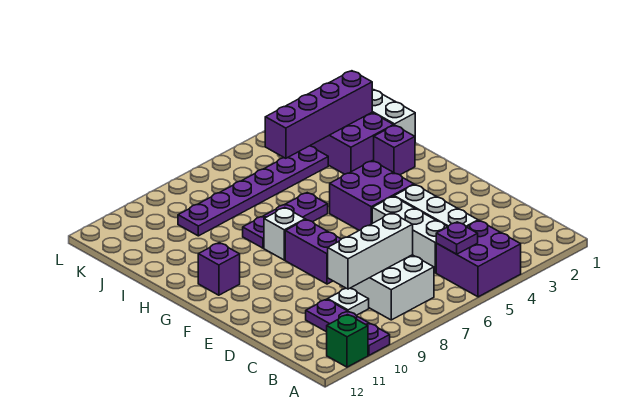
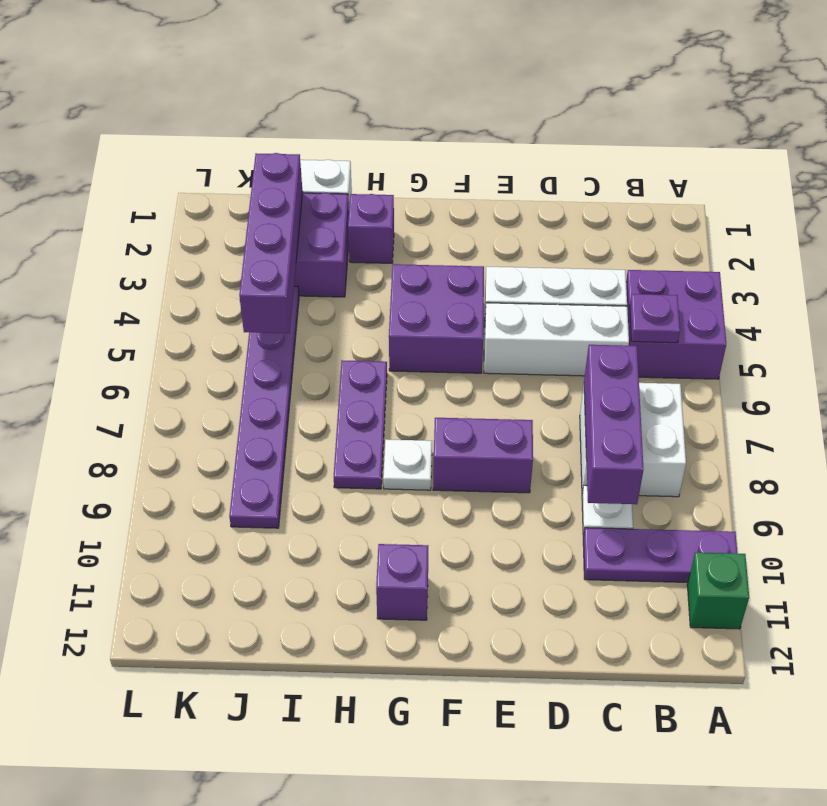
white brick C7:C9 level 2 -> purple brick C7:C9 level 2
white brick G8 level 1 -> white plate G8 level 1

